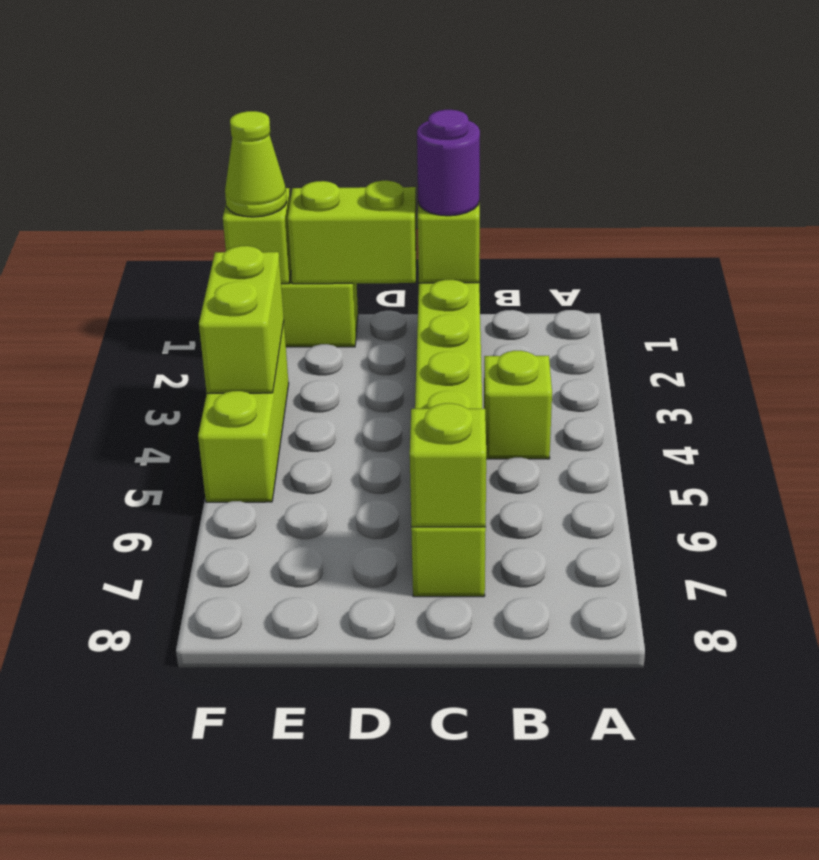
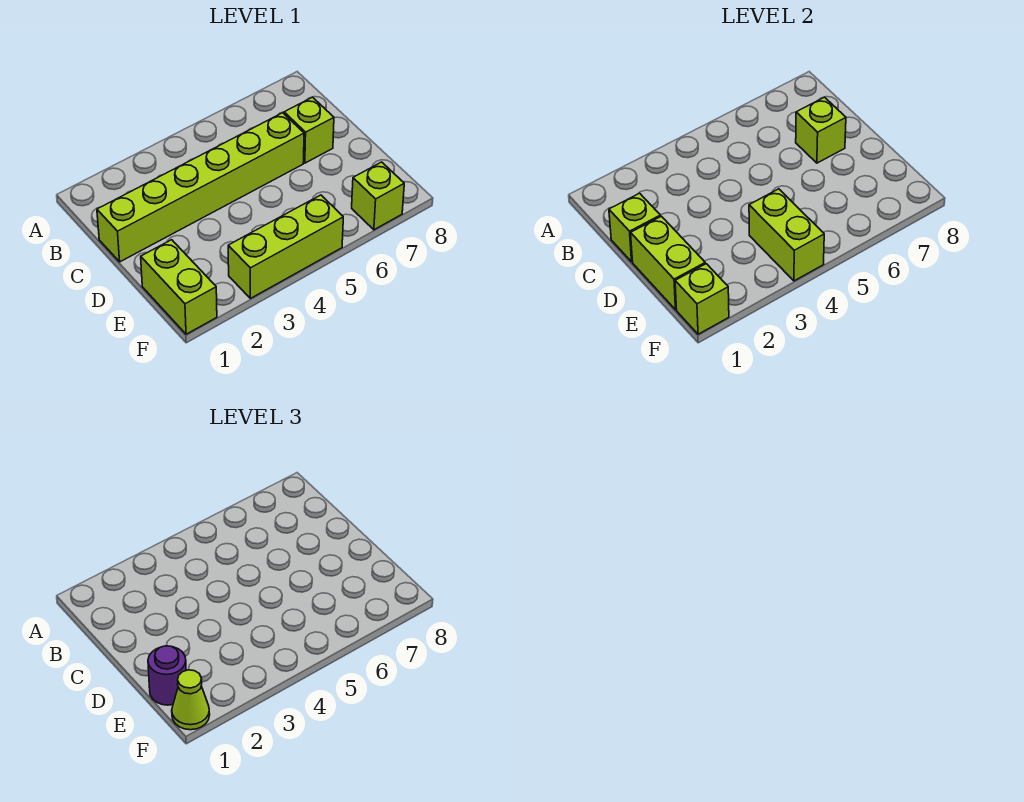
lime brick B4 level 1 -> lime brick F7 level 1
purple round brick C1 level 3 -> purple round brick E1 level 3
lime brick F3:F4 level 2 -> lime brick E4:F4 level 2

